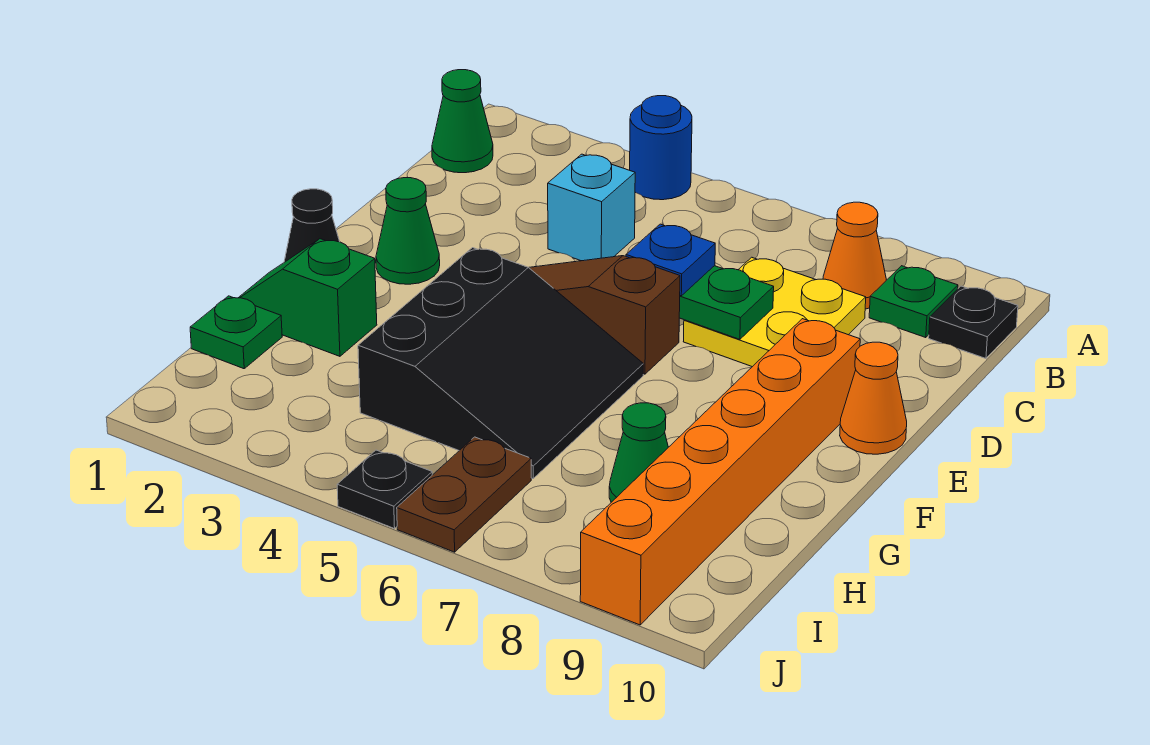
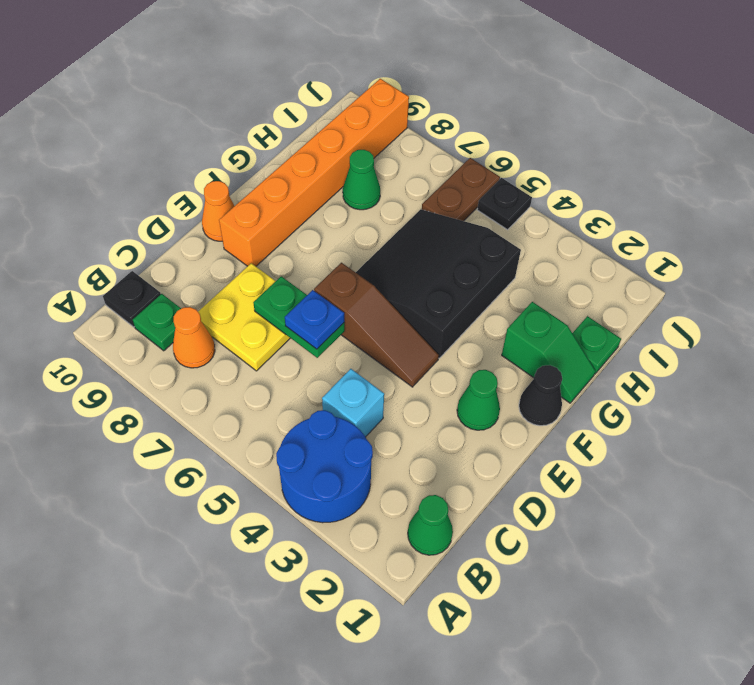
blue round brick A4 level 1 -> blue round brick A3:B4 level 1

